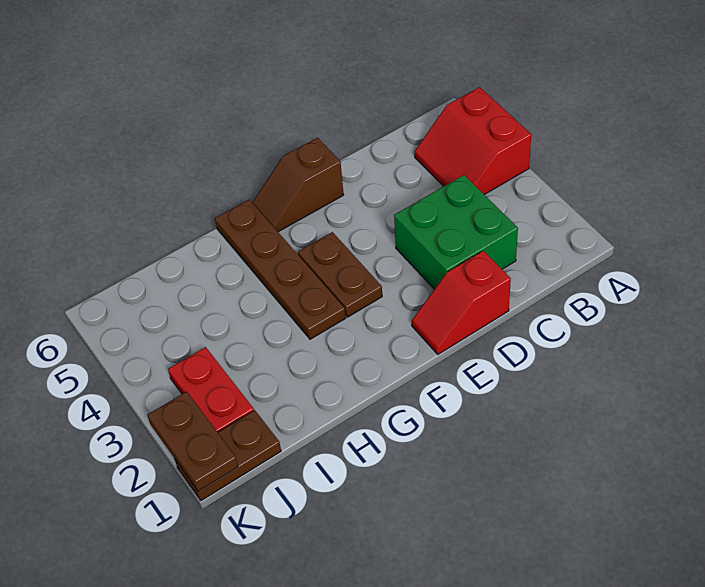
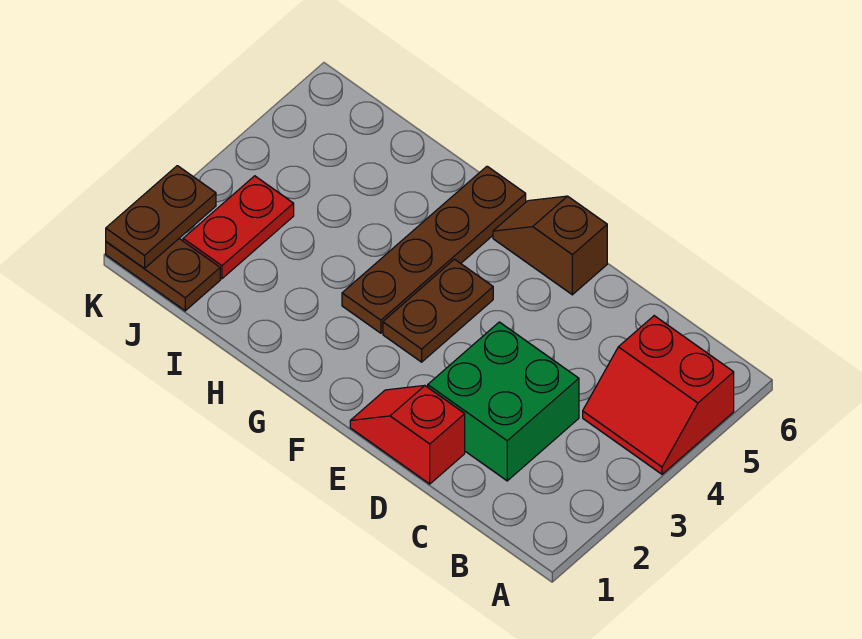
red slope A4:B5 level 1 top A -> red slope A4:B5 level 1 top 5

